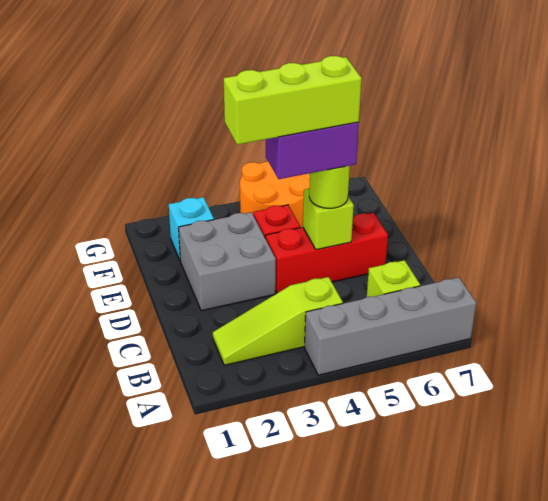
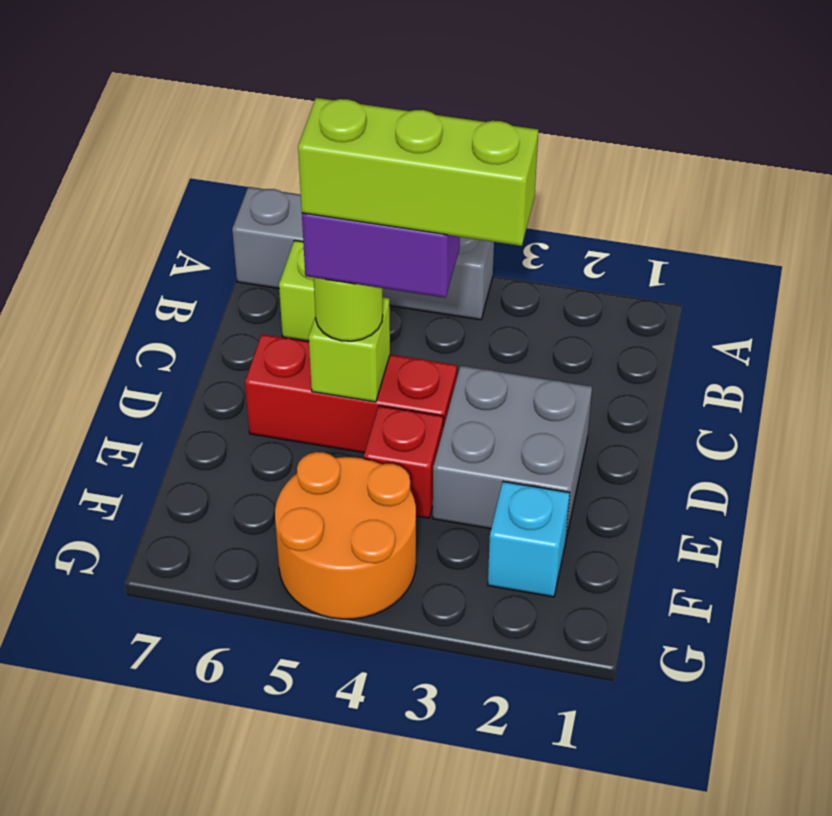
lime slope B2:B4 level 1 top 4 -> none

